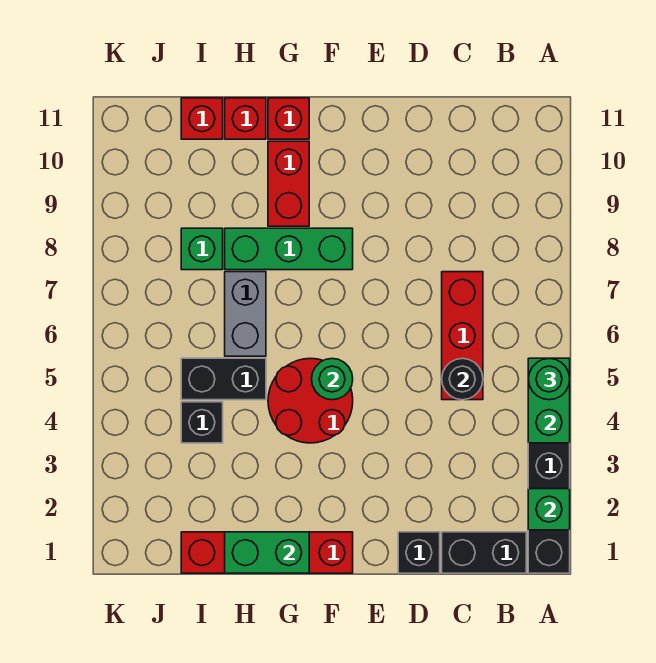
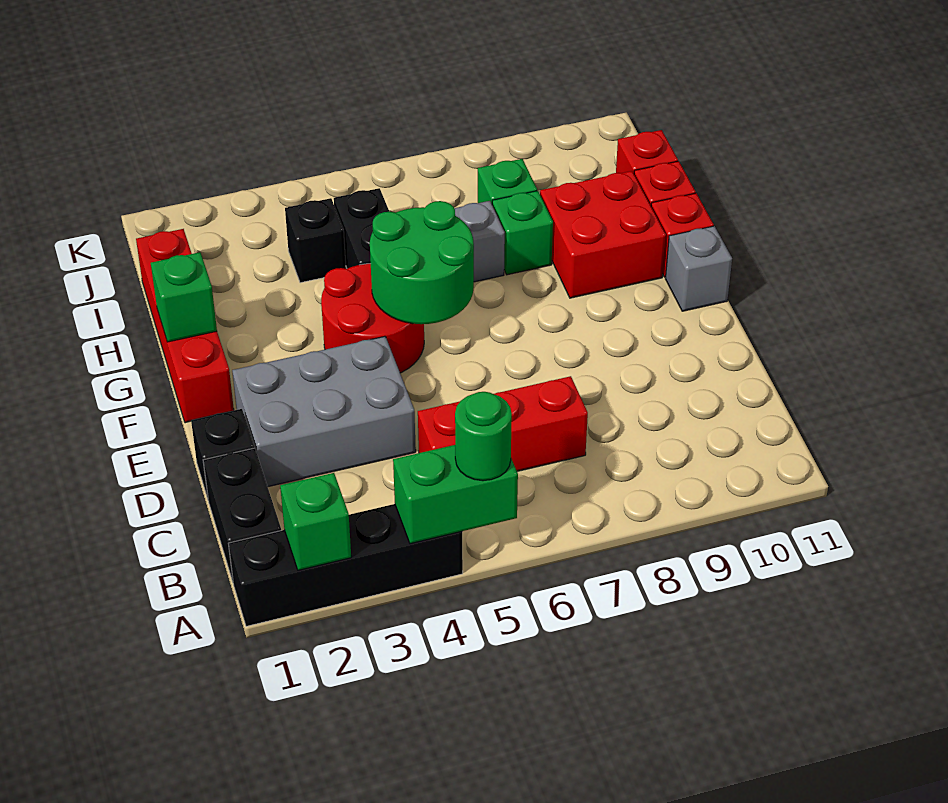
black round brick C5 level 2 -> none
none -> grey brick D2:E4 level 1
green round brick F5 level 2 -> green round brick F5:G6 level 2
green brick F8:H8 level 1 -> green brick H8 level 1
none -> grey brick F11 level 1
green brick G1:H1 level 2 -> green brick G1 level 2
red brick G9:G10 level 1 -> red brick G9:H10 level 1

